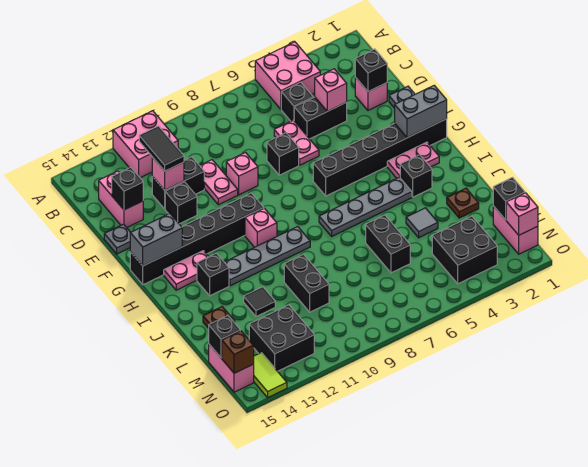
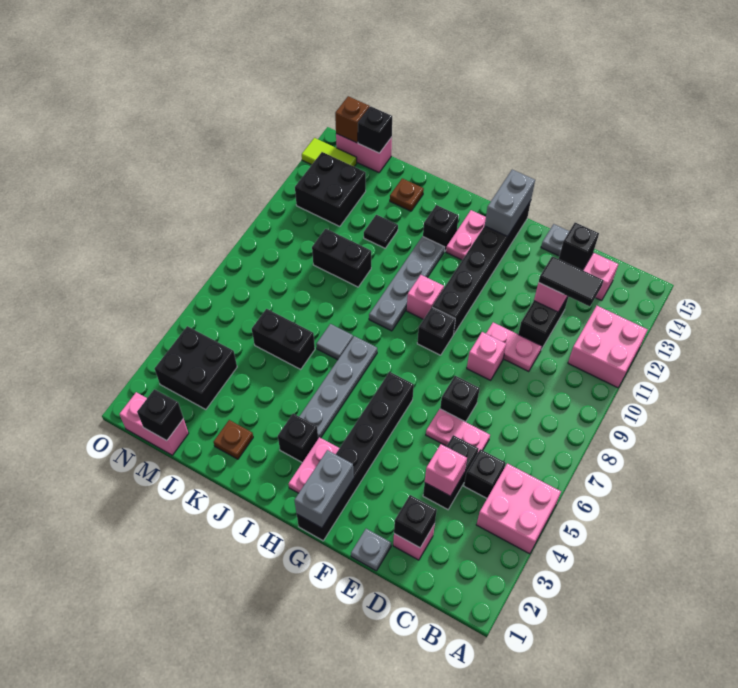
black brick E12 level 1 -> black brick G9 level 1
grey tile K4 level 1 -> grey tile J7 level 1
pink brick N1 level 2 -> none

